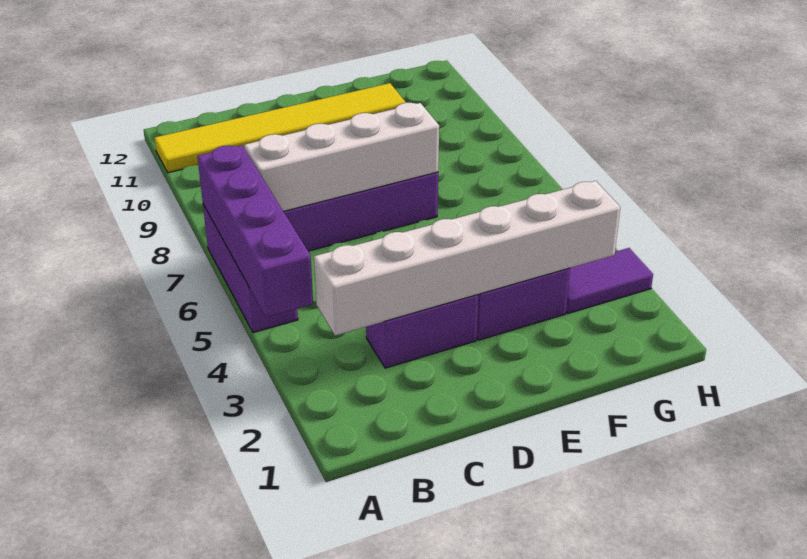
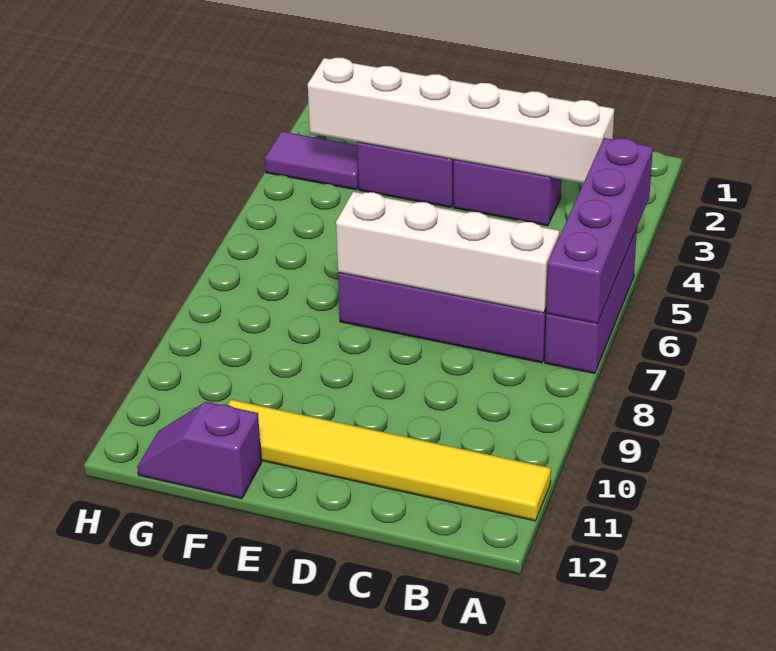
none -> purple slope F12:G12 level 1 top F

